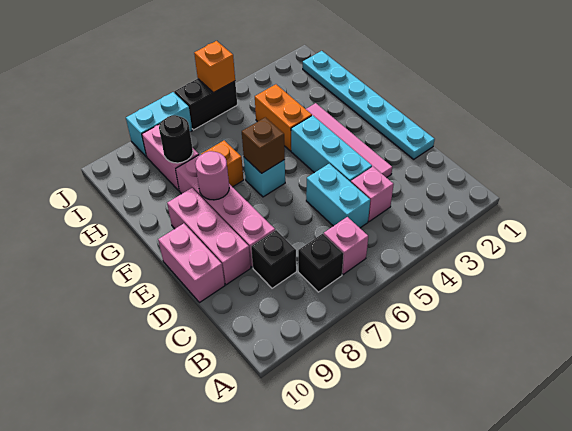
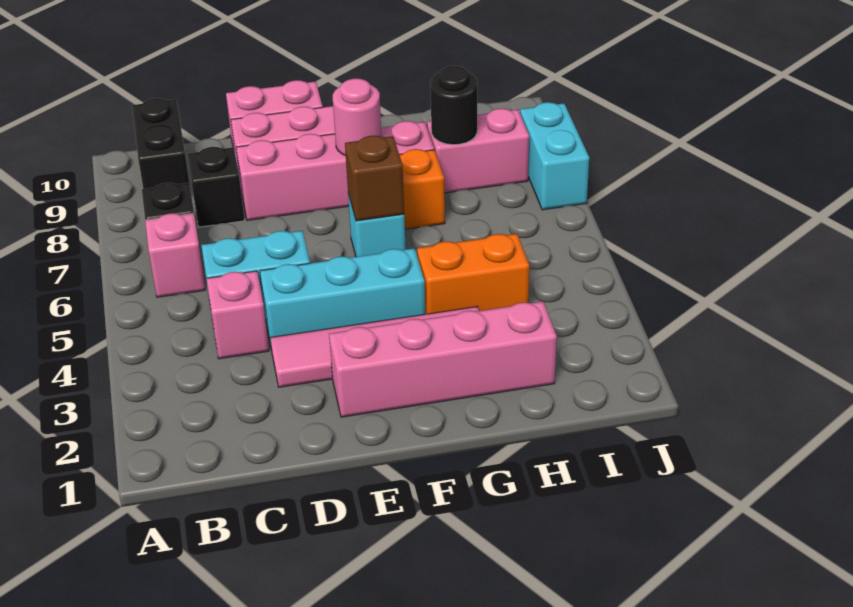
cyan plate D1:I1 level 1 -> none
none -> pink brick E2:H2 level 1
black brick J5:J6 level 1 -> black brick B9:B10 level 1
orange brick J5 level 2 -> none

